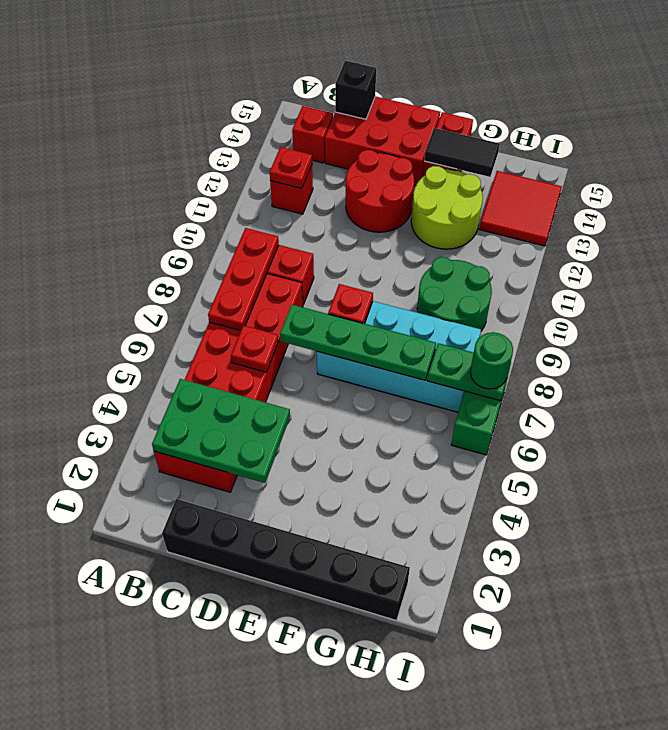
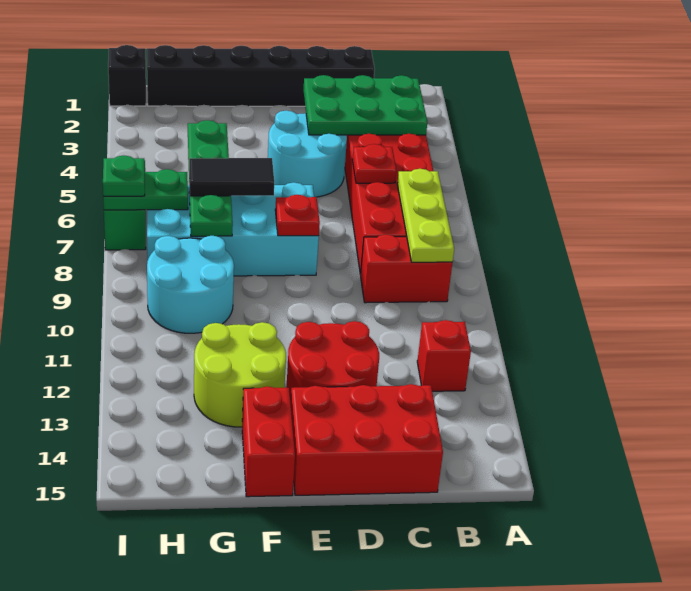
red plate B7:B9 level 2 -> lime plate B7:B9 level 2
red plate B12 level 2 -> none
red brick B14 level 1 -> none
black brick C15 level 2 -> black brick I1 level 1
none -> cyan round brick D4:E5 level 1
green plate D7:G7 level 2 -> green plate G5:G8 level 2
black tile F14:G14 level 2 -> black tile F7:G7 level 3
green round brick G9:H10 level 1 -> cyan round brick G9:H10 level 1
red tile H13:I14 level 1 -> none
green round brick I7 level 3 -> green plate I7 level 3

